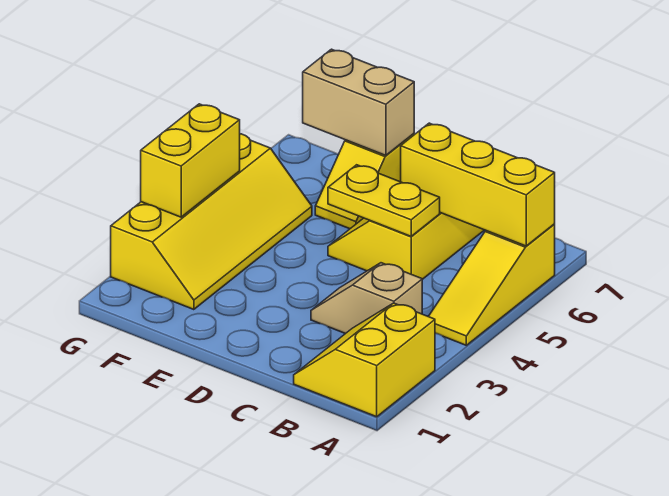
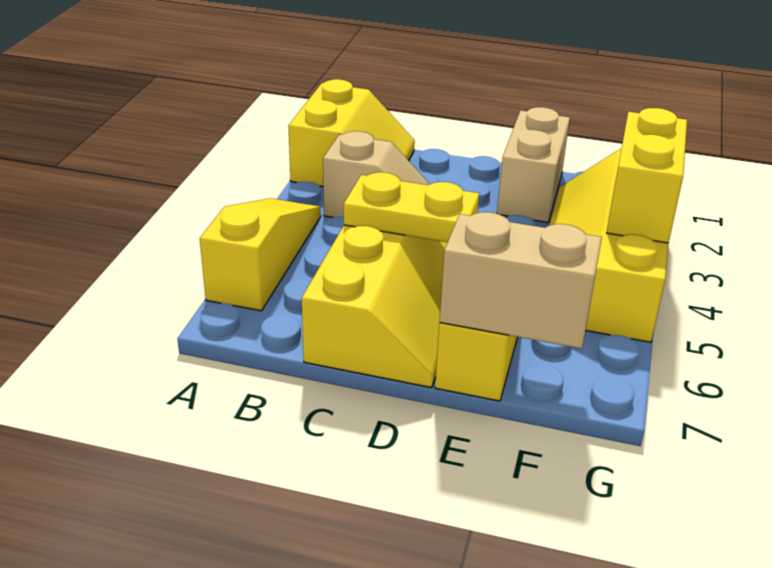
yellow brick A6:C6 level 2 -> none
none -> tan brick E1:E2 level 1

